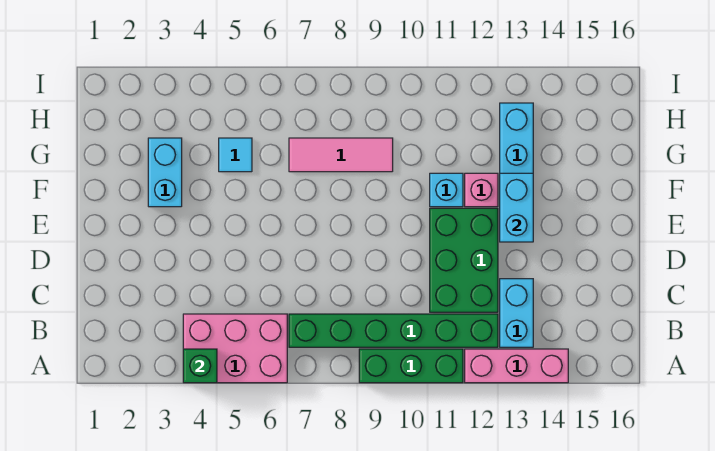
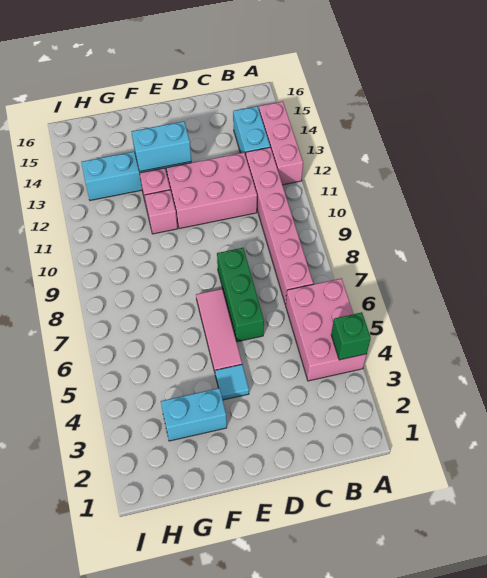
green brick A9:A11 level 1 -> green brick D6:D8 level 1
green brick B7:B12 level 1 -> pink brick B7:B12 level 1
cyan brick B13:C13 level 1 -> cyan brick B13:B14 level 1
green brick C11:E12 level 1 -> pink brick C11:E12 level 1
cyan brick F11 level 1 -> pink brick F11 level 1
cyan tile G5 level 1 -> cyan tile E4 level 1
pink tile G7:G9 level 1 -> pink tile E5:E7 level 1

